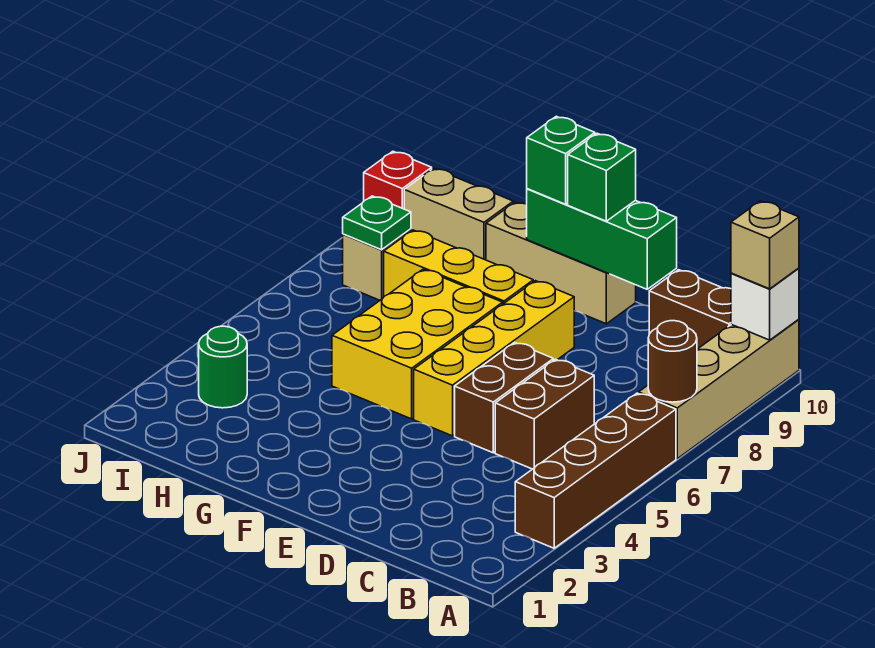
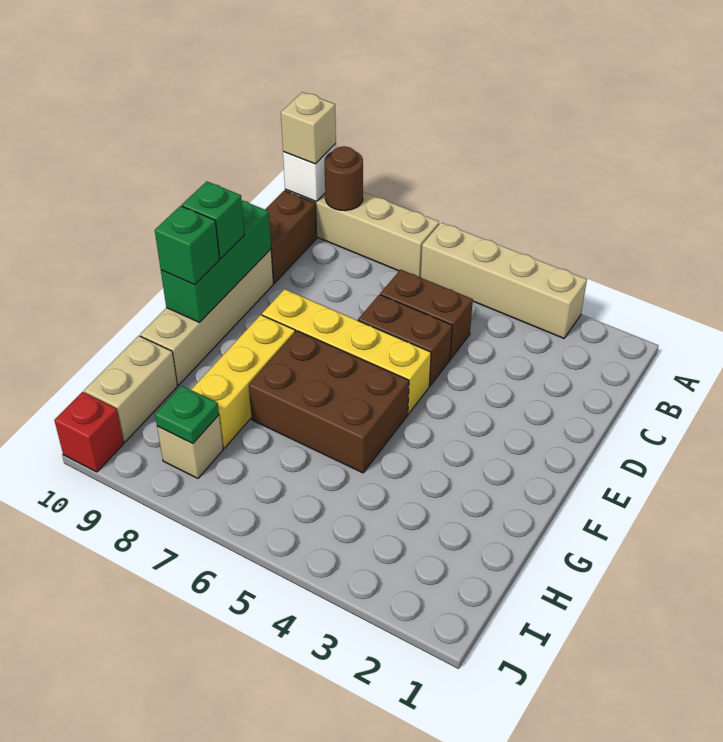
brown brick A3:A6 level 1 -> tan brick A3:A6 level 1
brown round brick A7 level 2 -> brown round brick A9 level 2
tan brick E10:G10 level 1 -> tan brick D10:G10 level 1
yellow brick F5:G7 level 1 -> brown brick F5:G7 level 1
green round brick I3 level 1 -> none

